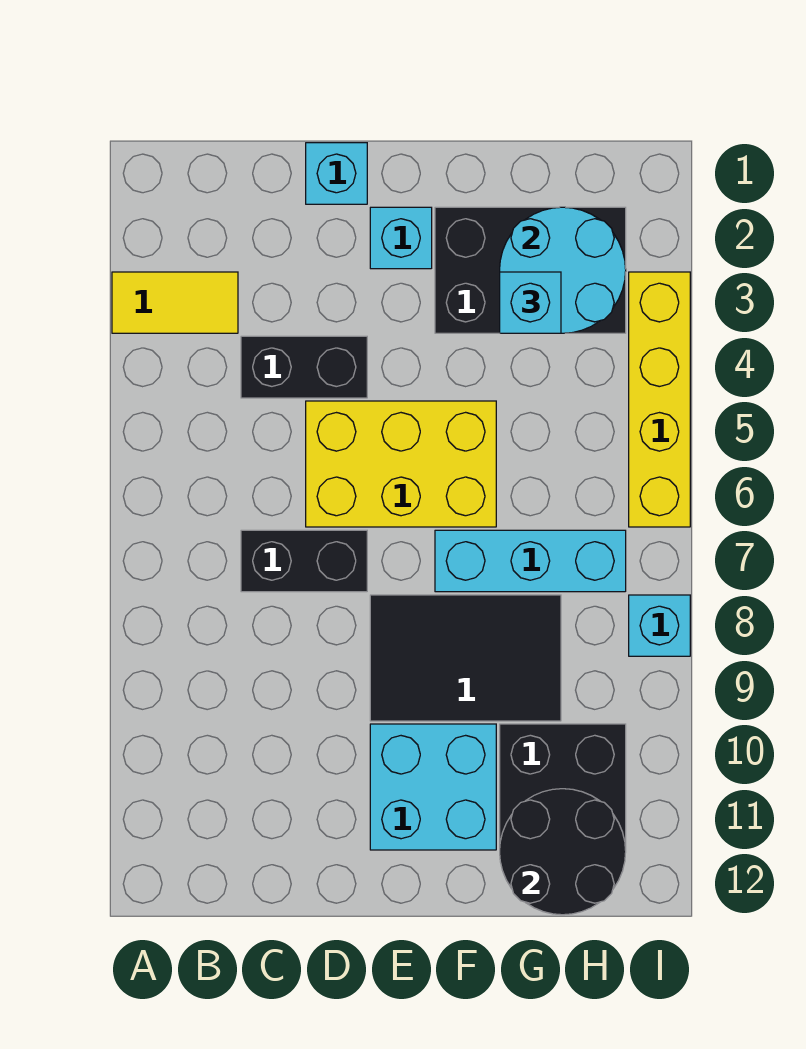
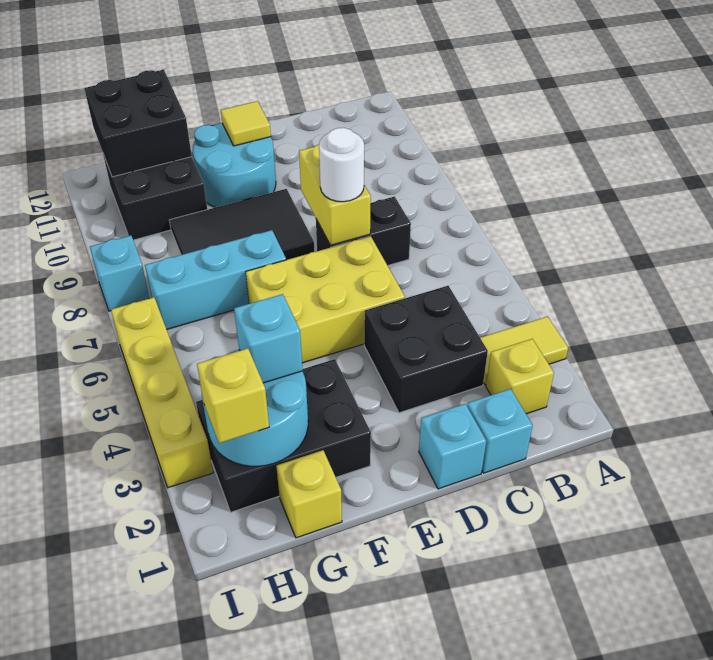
none -> yellow brick B2 level 1
black brick C4:D4 level 1 -> black brick C3:D4 level 1
none -> yellow brick D7:D8 level 2
none -> white round brick D7 level 3
cyan brick E2 level 1 -> cyan brick C1 level 1
cyan brick E10:F11 level 1 -> cyan round brick E10:F11 level 1
none -> yellow tile E11 level 2
none -> yellow brick G1 level 1
black round brick G11:H12 level 2 -> black brick G11:H12 level 2
none -> yellow brick H2 level 3

